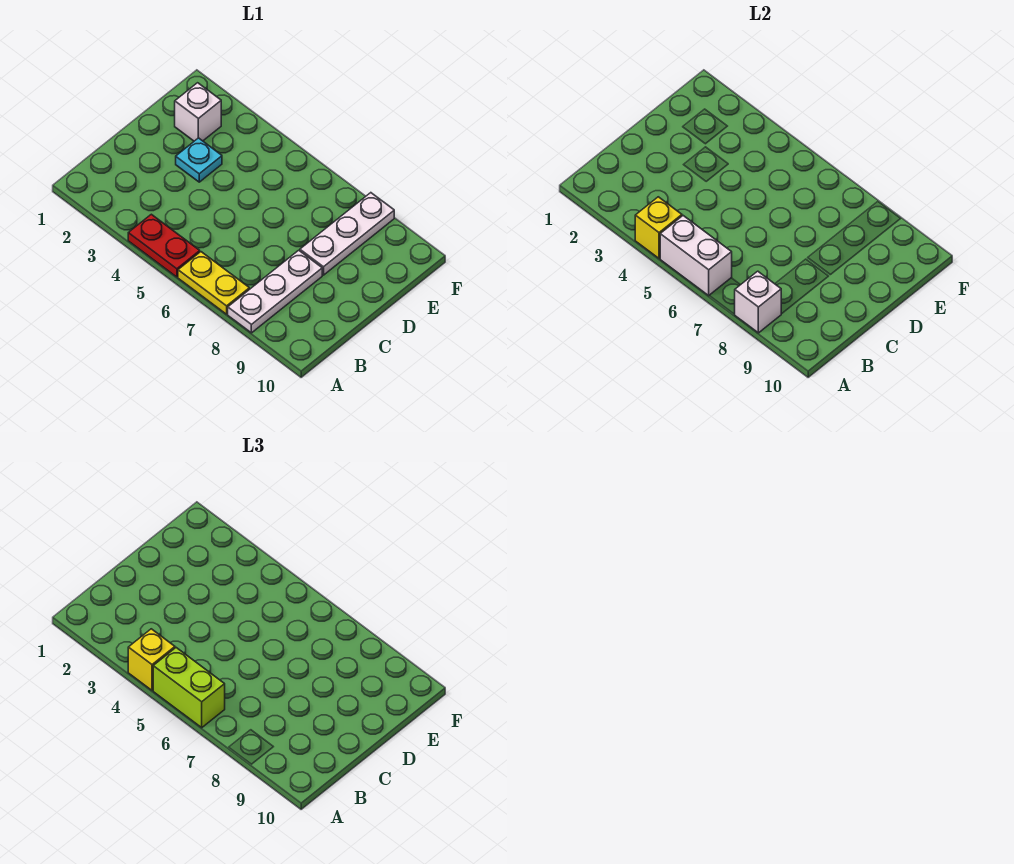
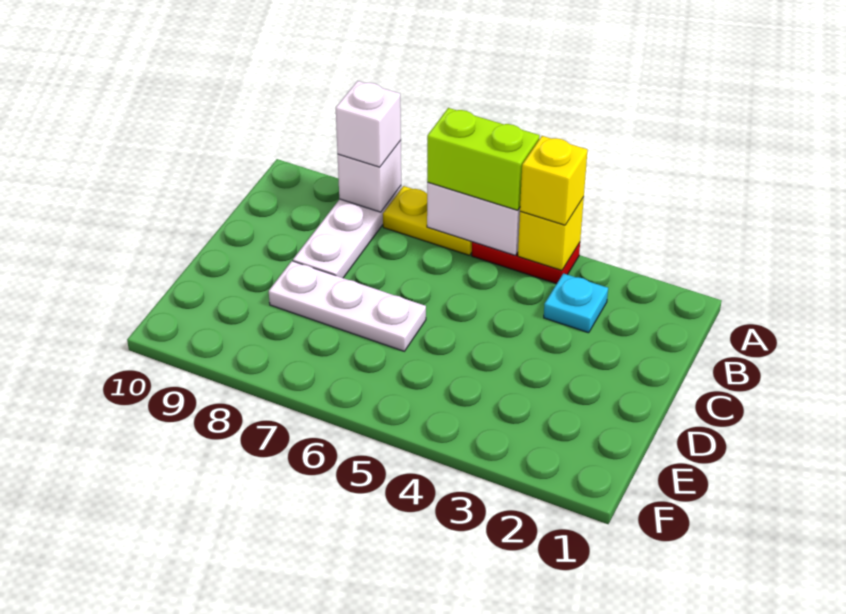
cyan plate D3 level 1 -> cyan plate B3 level 1
white plate D8:F8 level 1 -> white plate D6:D8 level 1
white brick E2 level 1 -> white brick A8 level 3

